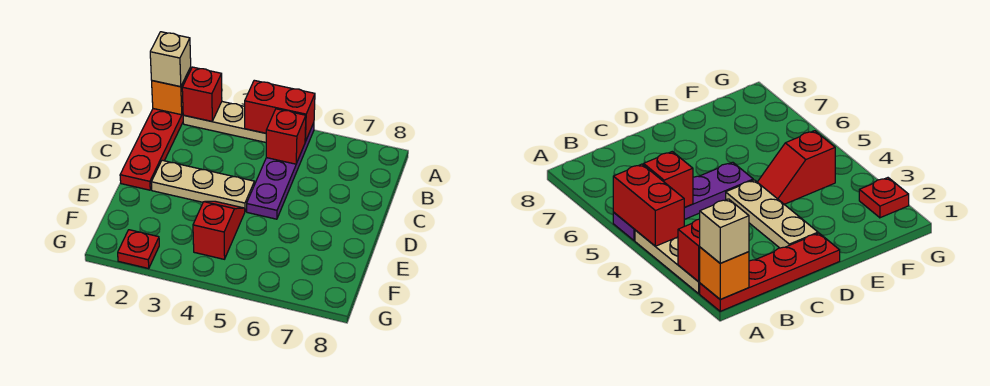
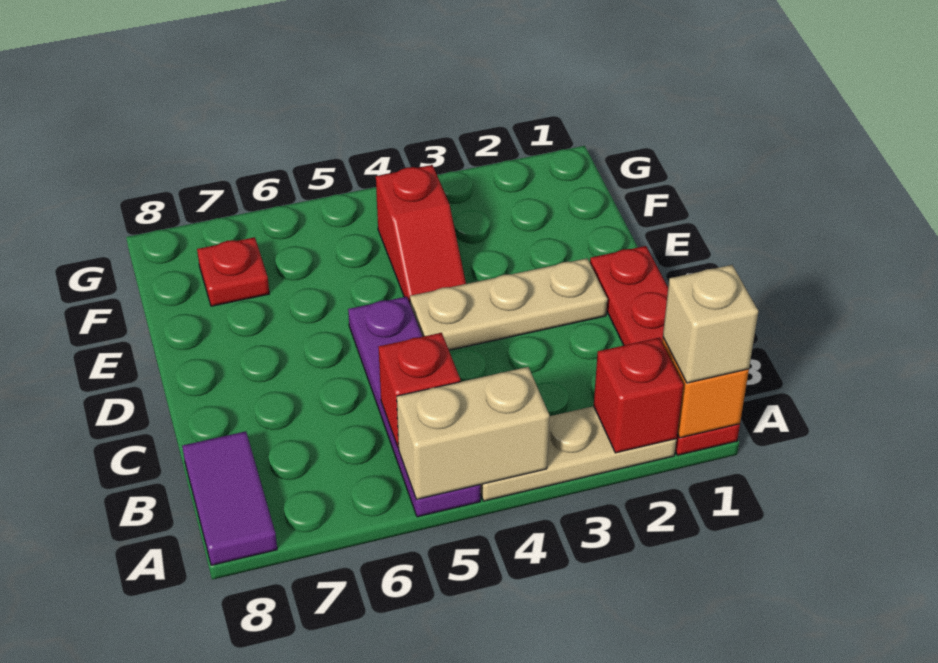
red brick A4:A5 level 2 -> tan brick A4:A5 level 2
none -> purple tile A8:B8 level 1
red plate G2 level 1 -> red plate F7 level 1

